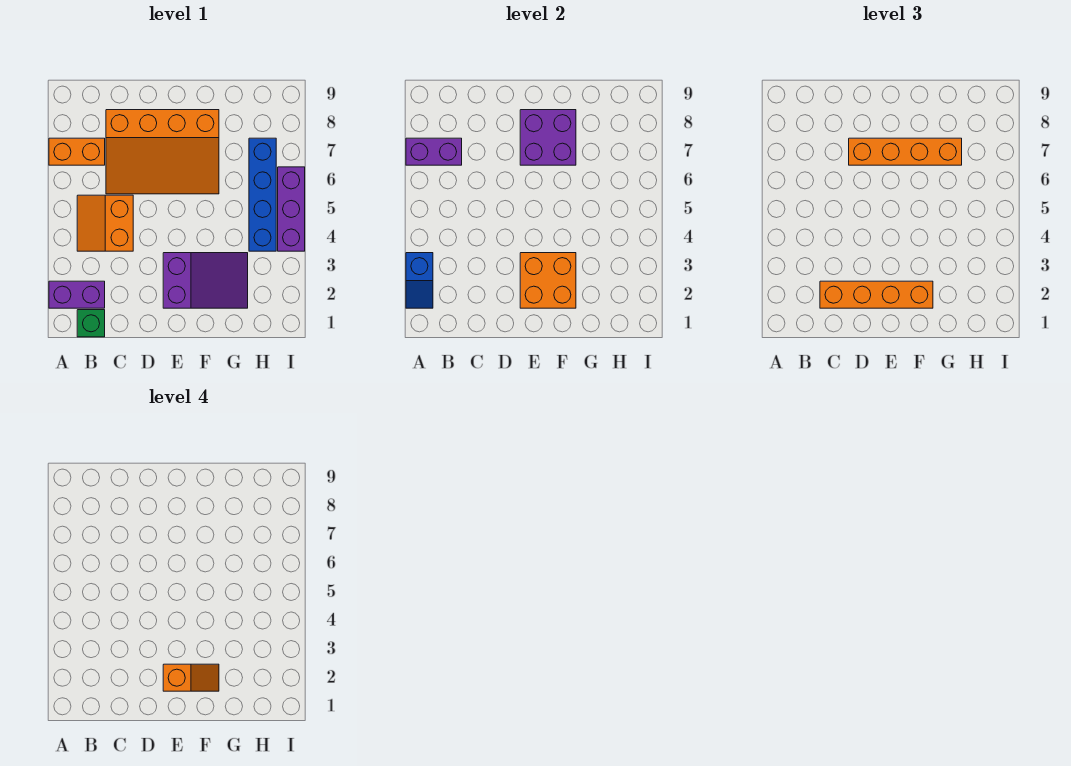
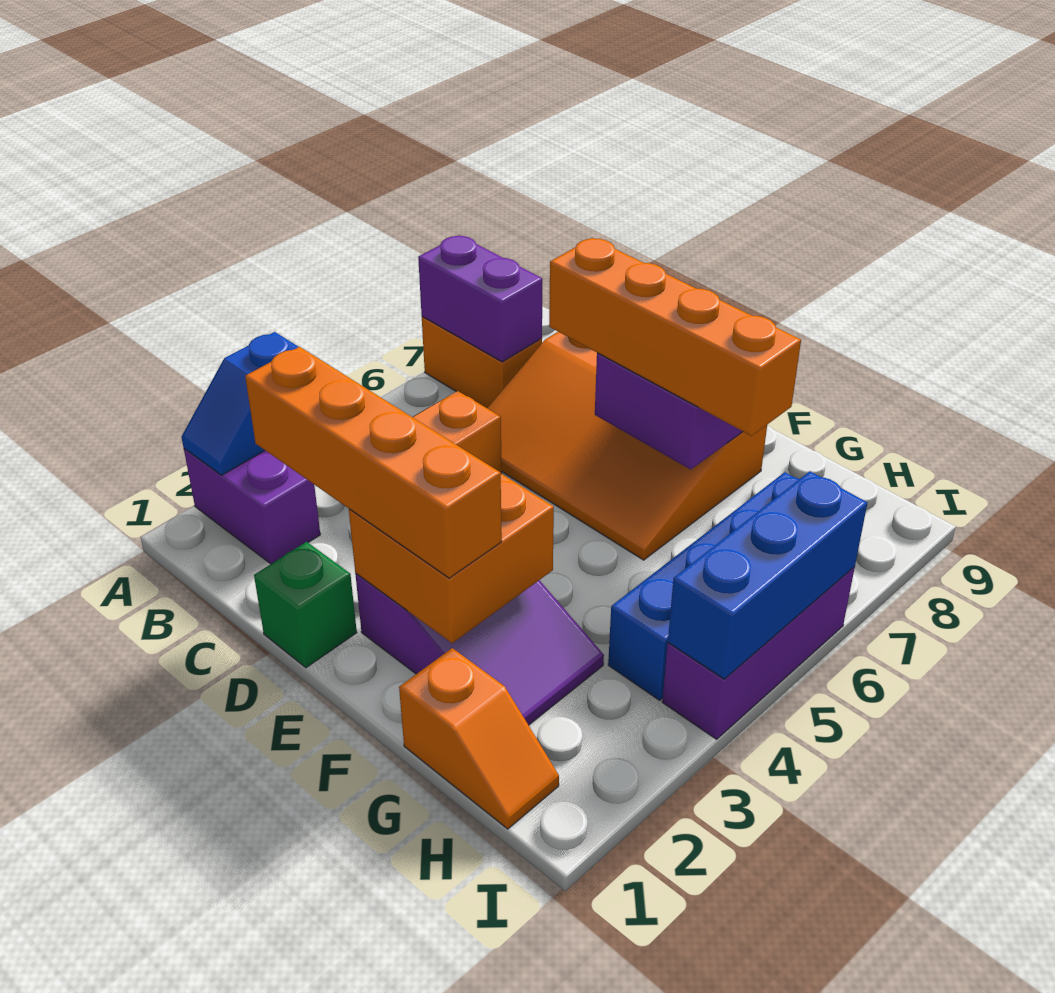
green brick B1 level 1 -> green brick D1 level 1
orange slope E2:F2 level 4 top E -> orange slope G1:H1 level 1 top G
none -> blue brick I4:I6 level 2

